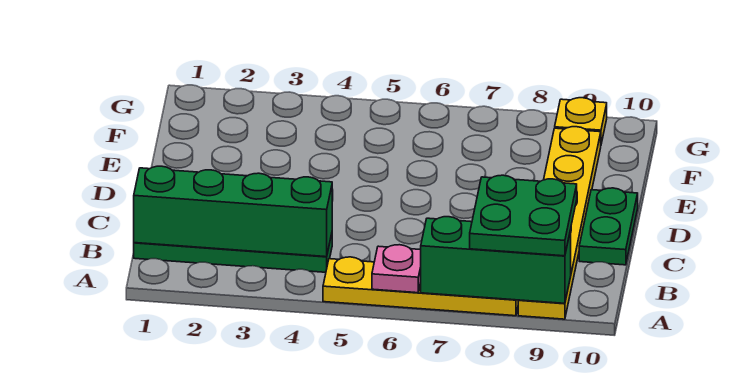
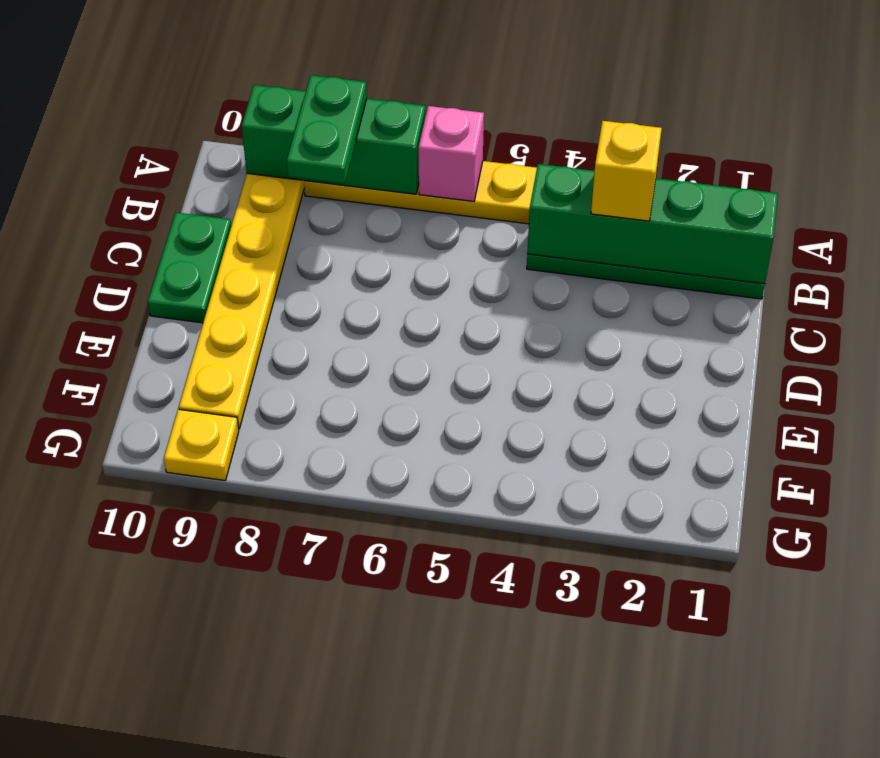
pink plate A6 level 2 -> pink brick A6 level 2
green plate A8:B9 level 3 -> green plate A8:B8 level 3
none -> yellow brick B3 level 3

